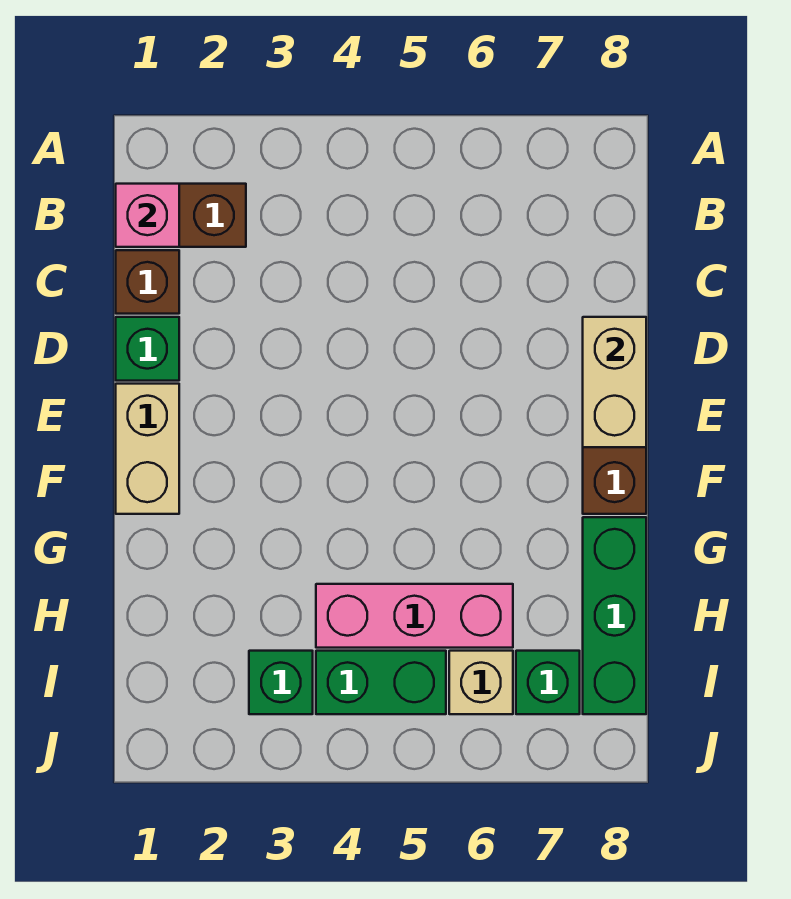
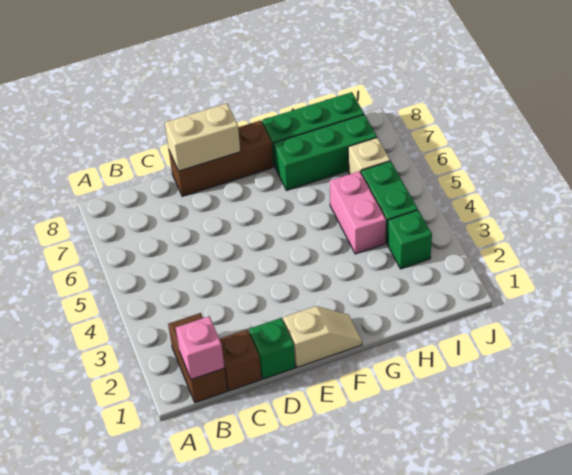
tan brick E1:F1 level 1 -> tan slope E1:F1 level 1 top E
pink brick H4:H6 level 1 -> pink brick H4:H5 level 1
green brick I7 level 1 -> green brick G7:I7 level 1

